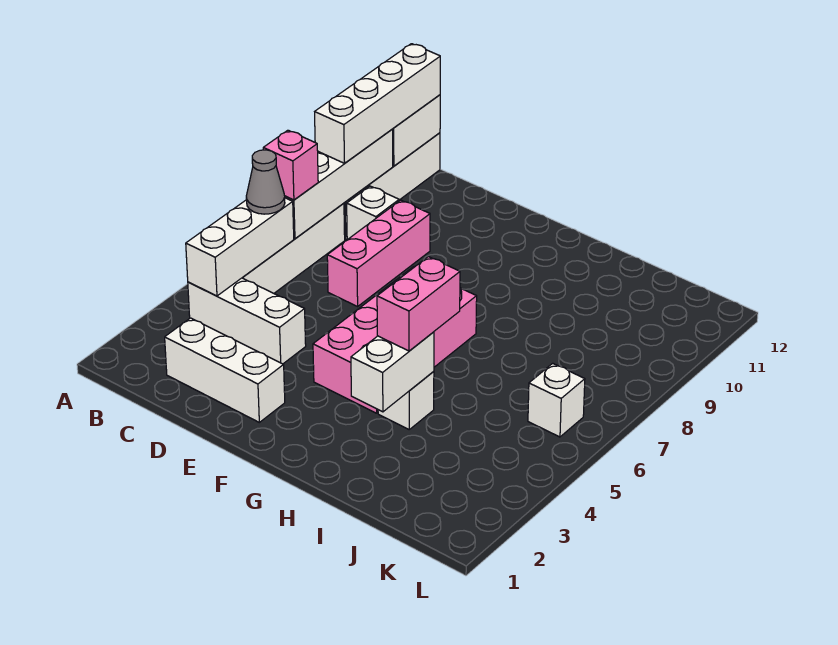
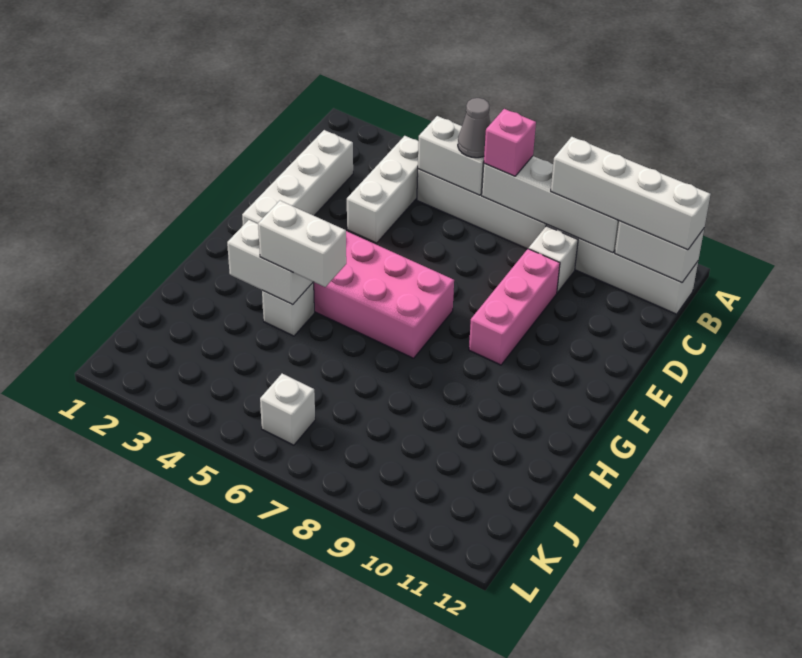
white brick B4:B6 level 2 -> white brick B5:B6 level 2
white brick C2:E2 level 1 -> white brick C2:F2 level 1
pink brick D7:D9 level 1 -> pink brick D9:F9 level 1
pink brick H4:H5 level 3 -> white brick H4:H5 level 3

